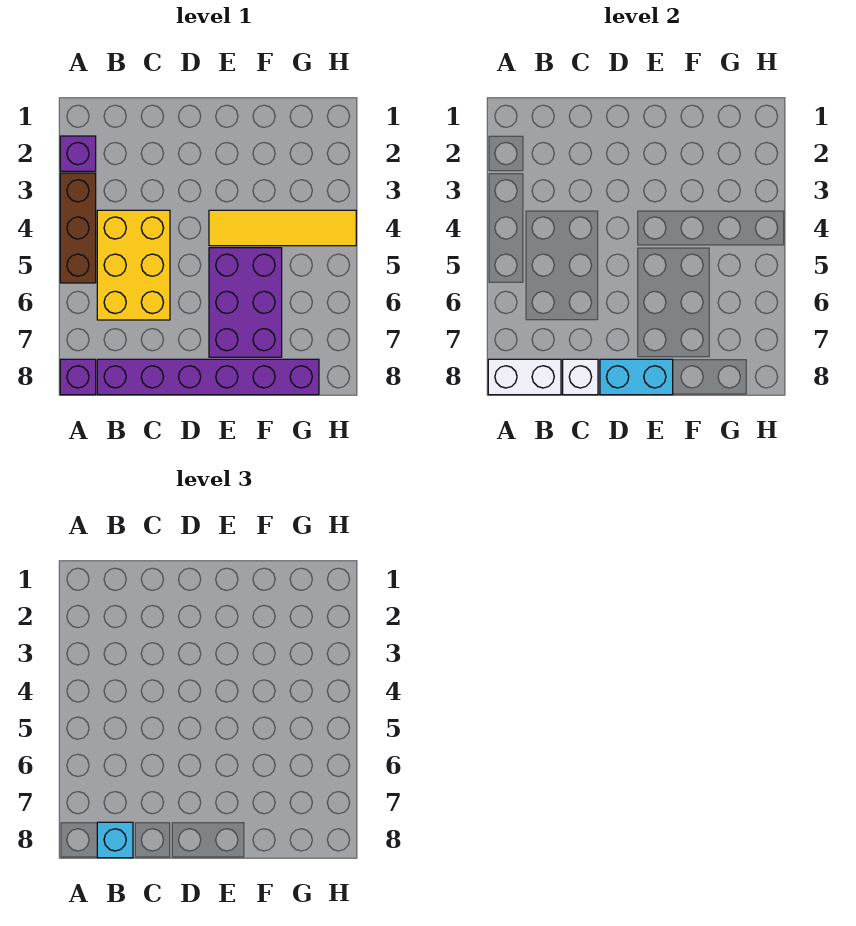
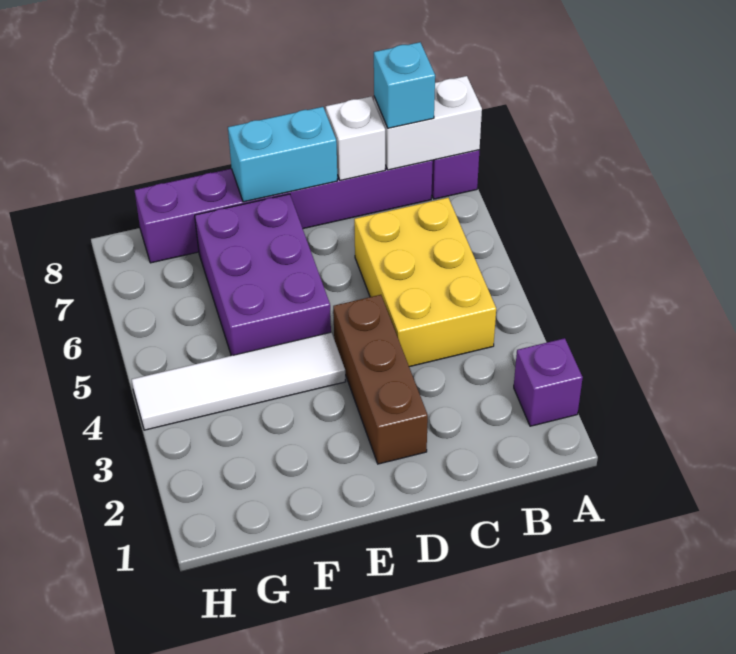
brown brick A3:A5 level 1 -> brown brick D2:D4 level 1
yellow tile E4:H4 level 1 -> white tile E4:H4 level 1

